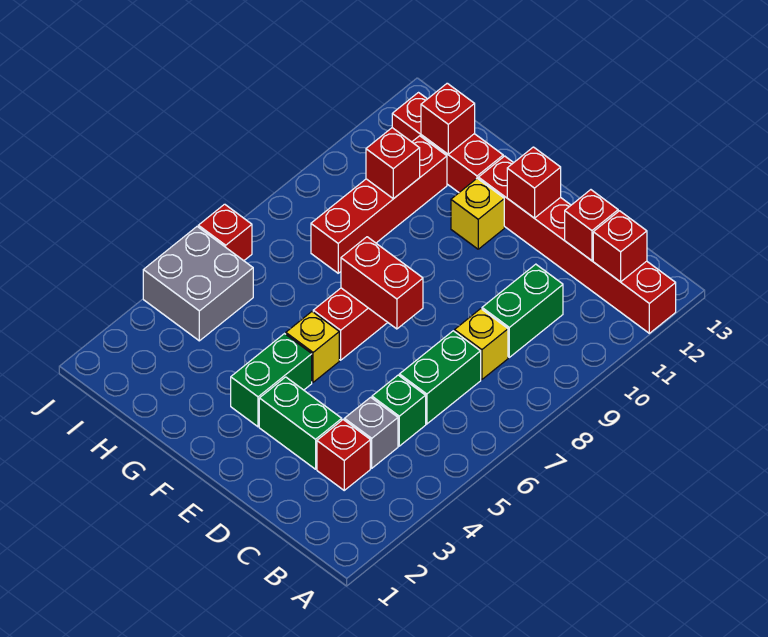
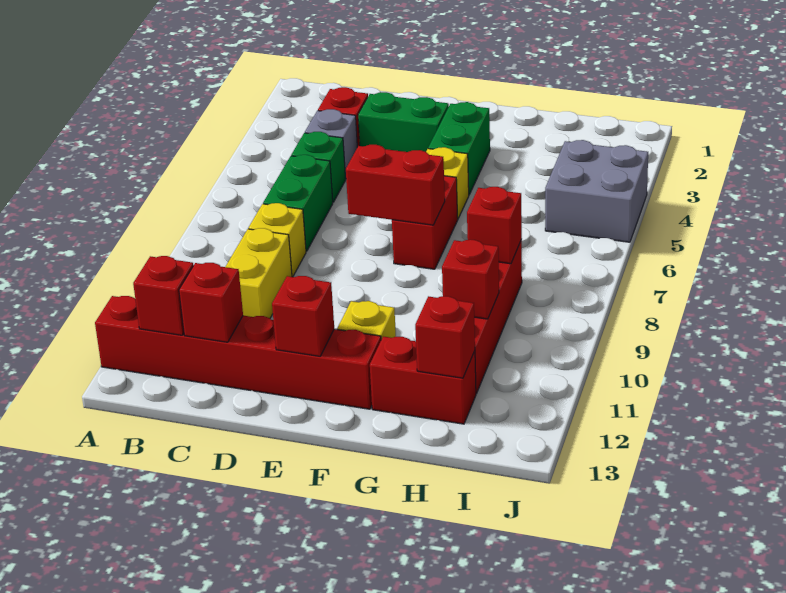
green brick C9:C10 level 1 -> yellow brick C9:C10 level 1
red brick G12:I12 level 1 -> red brick G12:H12 level 1
red brick J6 level 1 -> red brick H8 level 2

